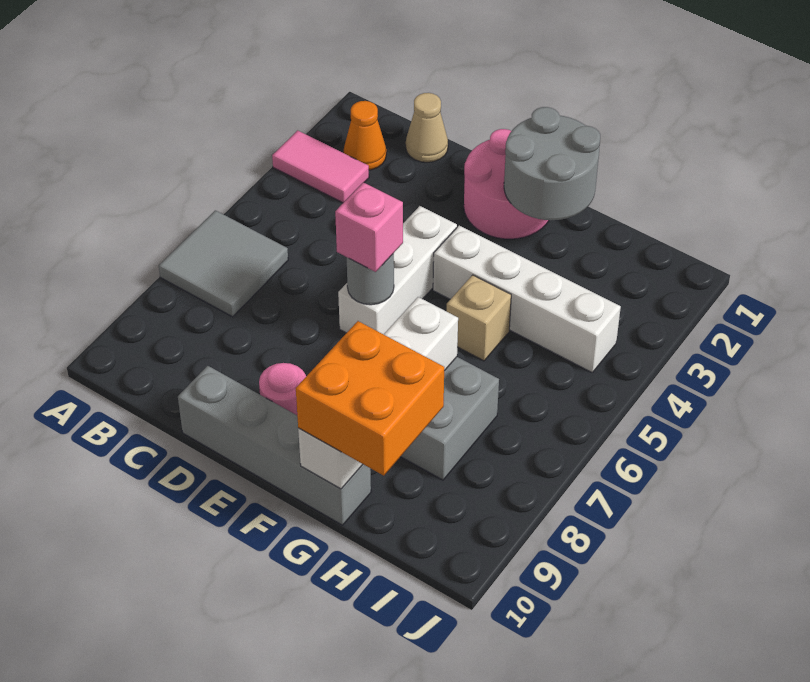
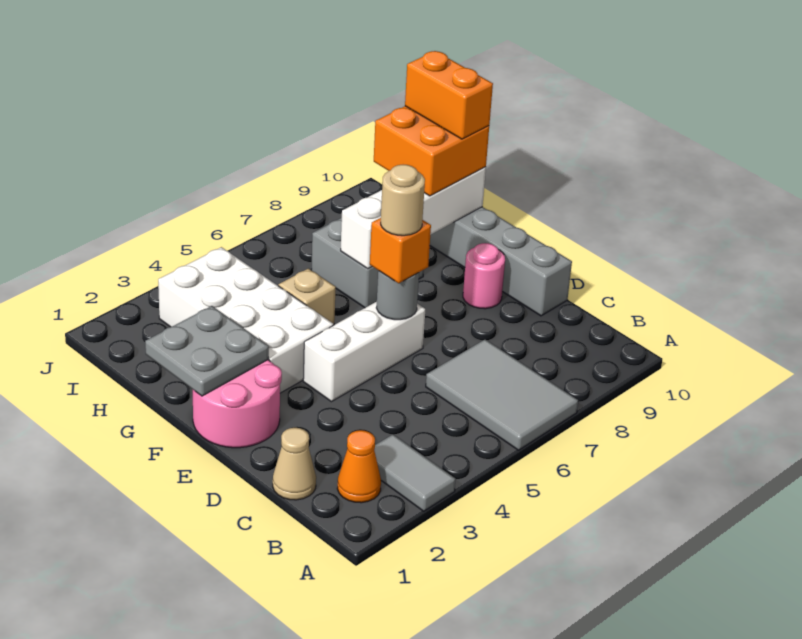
pink tile A3:B3 level 1 -> grey tile A3:B3 level 1
grey tile A6:B7 level 1 -> grey tile A6:C7 level 1
pink brick E6 level 3 -> orange brick E6 level 3
none -> tan round brick E6 level 4
grey round brick F1:G2 level 2 -> grey plate F1:G2 level 2
white brick F4:I4 level 1 -> white brick F3:I4 level 1
none -> orange brick G10:H10 level 4

